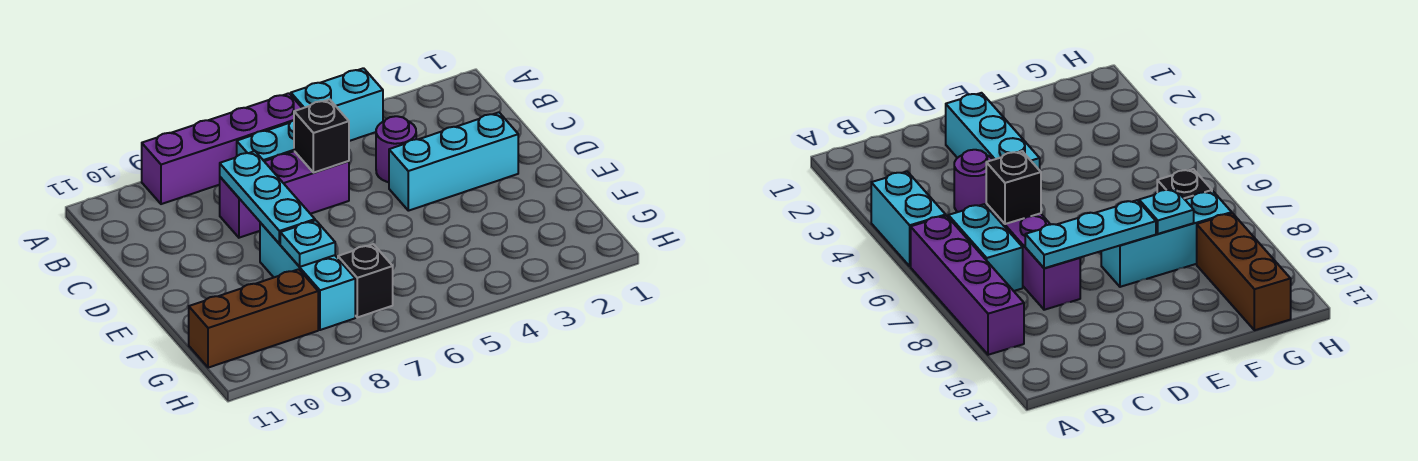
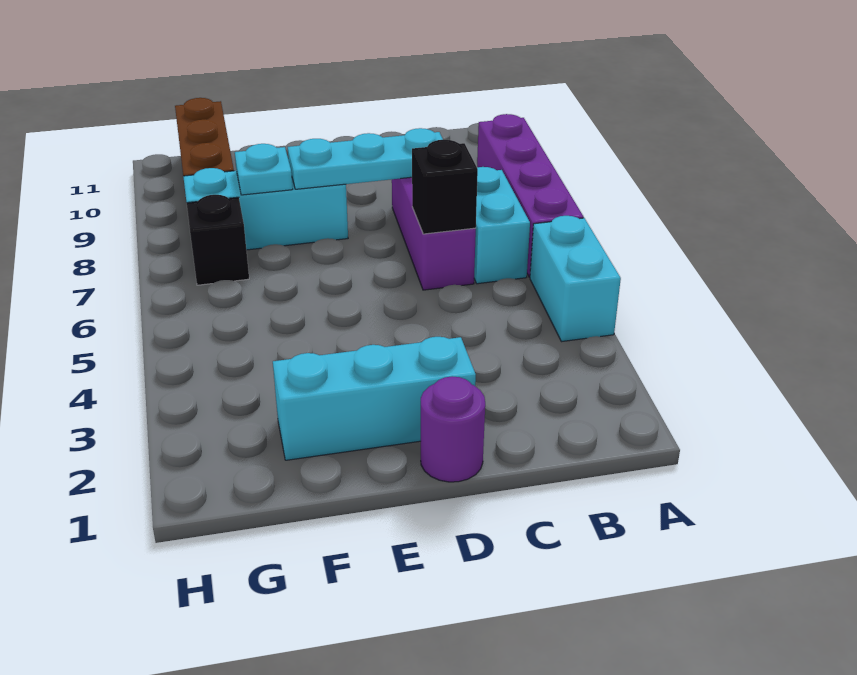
purple round brick C4 level 1 -> purple round brick D1 level 1
cyan brick D2:D4 level 1 -> cyan brick D2:F2 level 1

